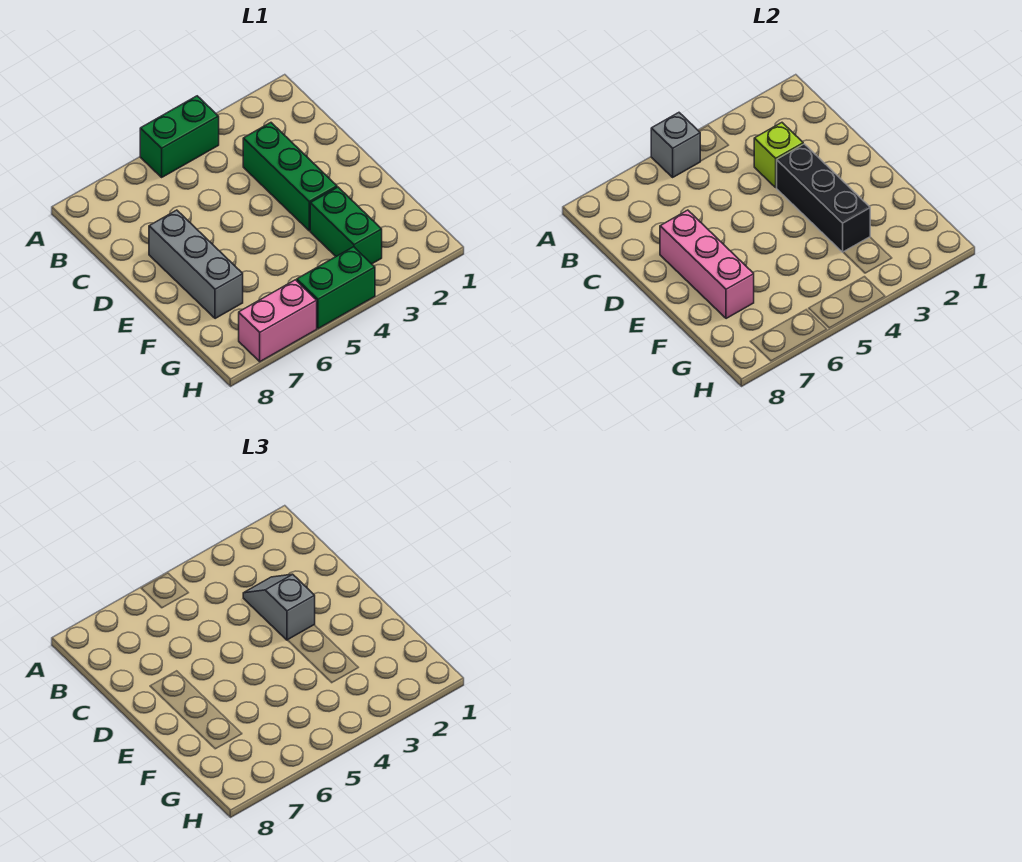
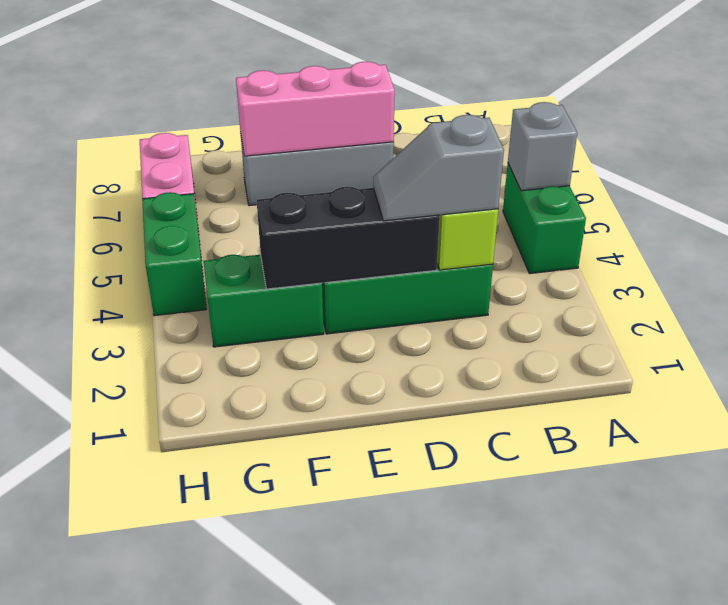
grey slope C3:D3 level 3 top D -> grey slope C3:D3 level 3 top C

